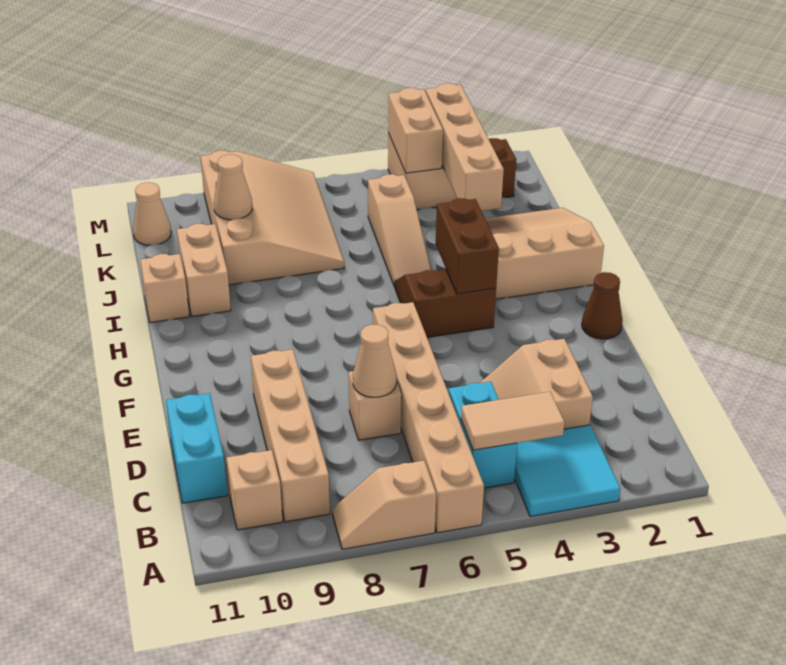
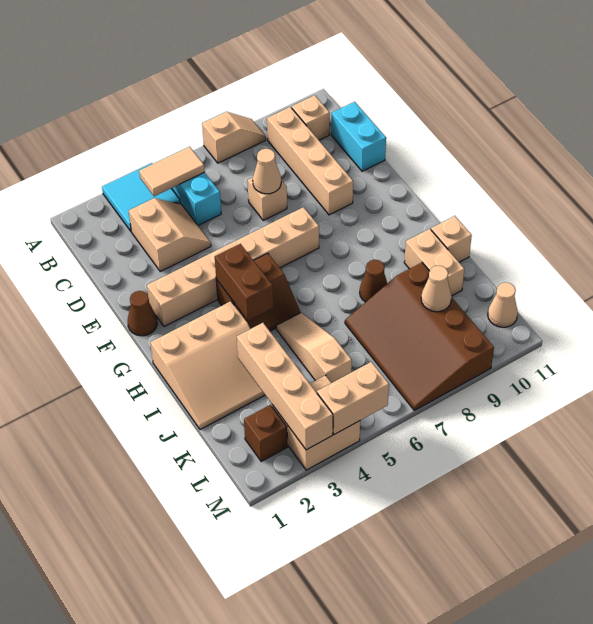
tan brick A6:F6 level 1 -> tan brick F2:F7 level 1
none -> brown cone I8 level 1
tan slope J7:M9 level 1 top 9 -> brown slope J7:M9 level 1 top 9
tan brick L4:M4 level 2 -> tan brick M4:M5 level 2

